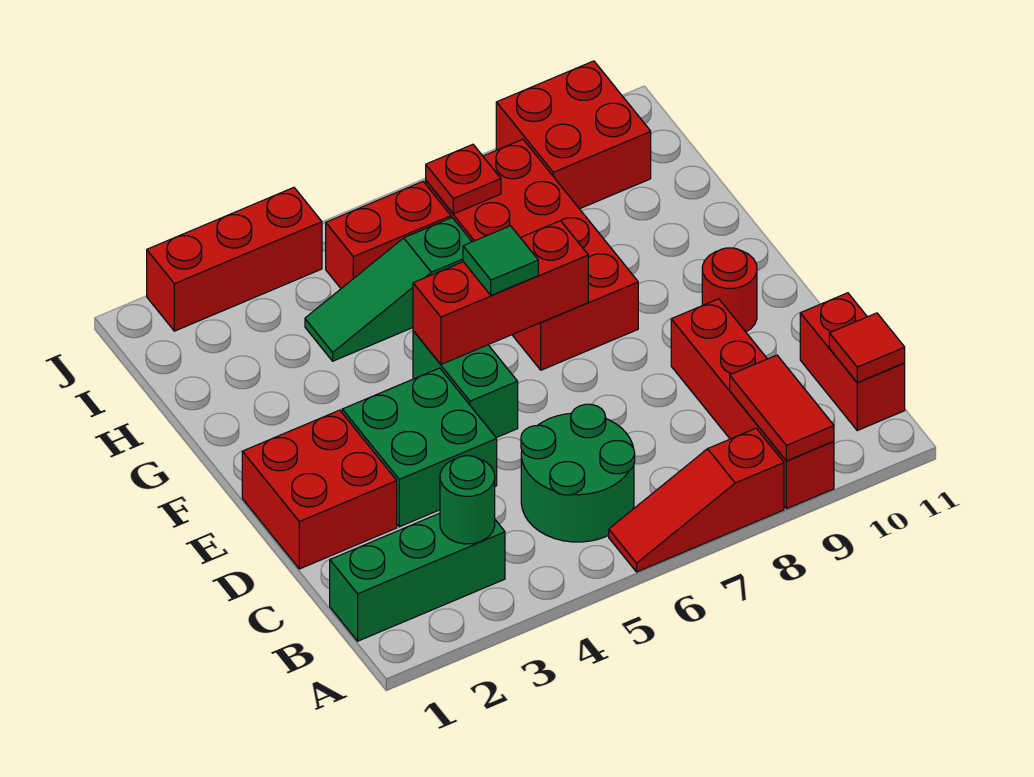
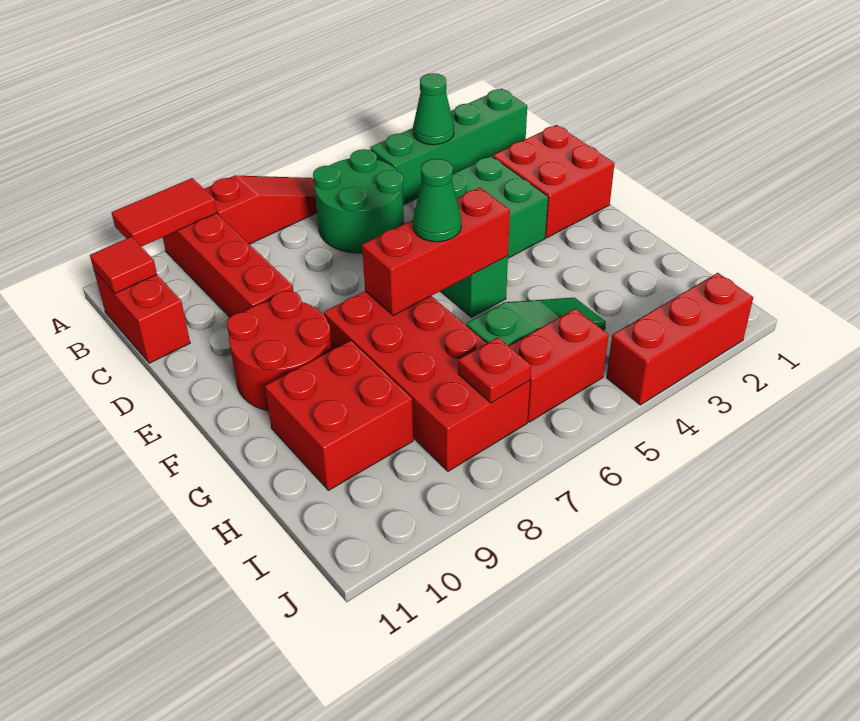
red tile A9:B9 level 2 -> red tile A9:A10 level 2
green brick B1:B3 level 1 -> green brick B1:B4 level 1
green round brick B3 level 2 -> green cone B3 level 2
red round brick E10 level 1 -> red round brick E9:F10 level 1
green tile F6 level 3 -> green cone F6 level 3
red brick I9:J10 level 1 -> red brick G9:H10 level 1

